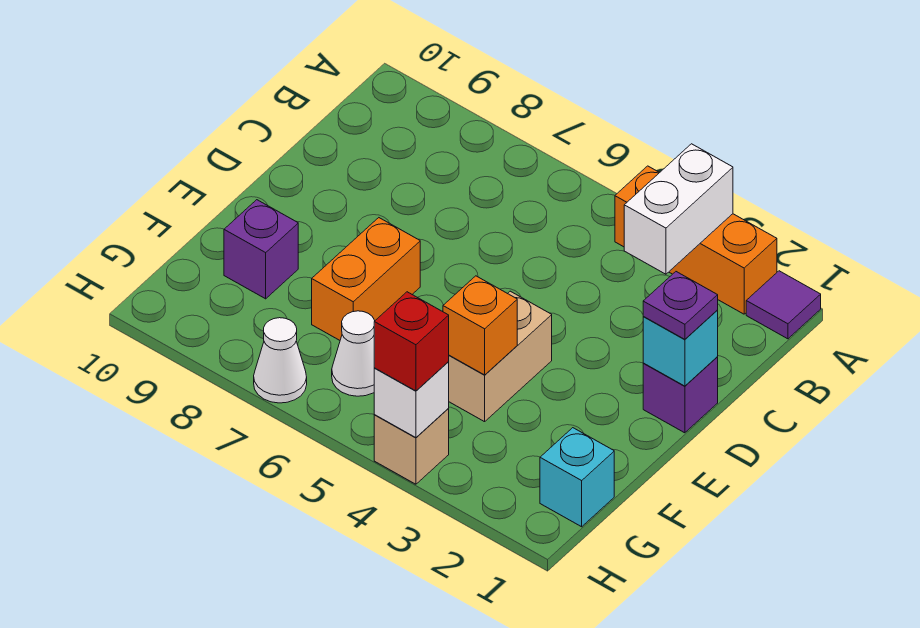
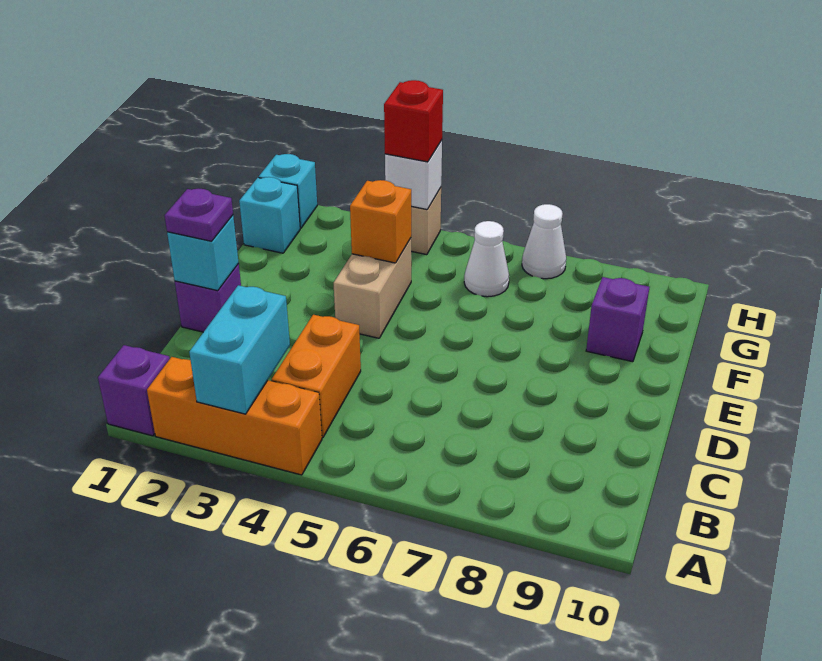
purple tile A1 level 1 -> purple brick A1 level 1
white brick A3:B3 level 2 -> cyan brick A3:B3 level 2
orange brick E7:F7 level 1 -> orange brick B4:C4 level 1
none -> cyan brick H1 level 1

